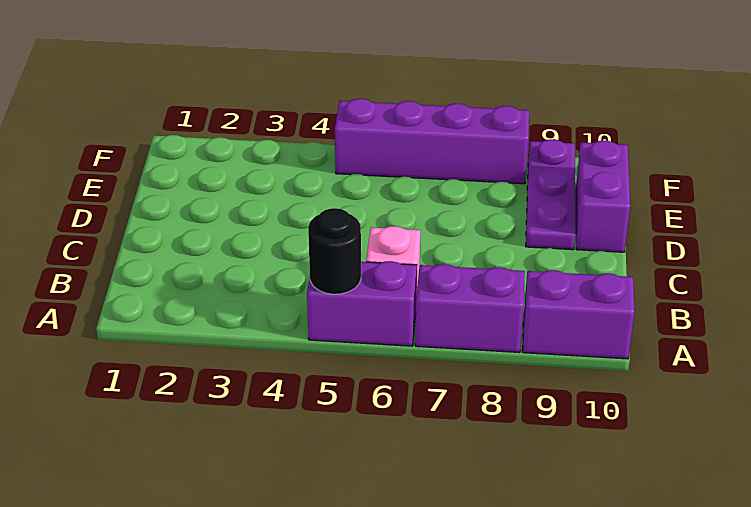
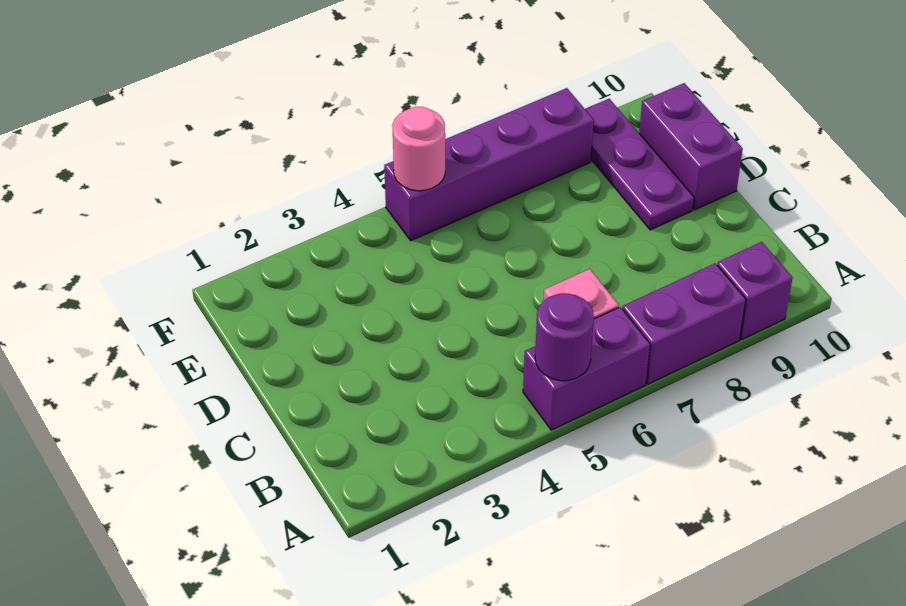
black round brick A5 level 2 -> purple round brick A5 level 2
purple brick A9:A10 level 1 -> purple brick A9 level 1
none -> pink round brick F5 level 2

